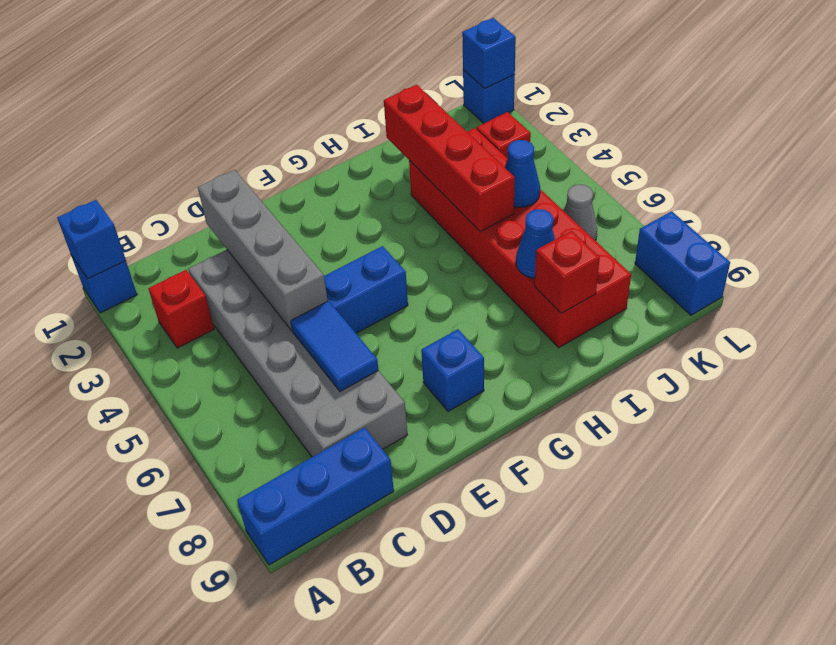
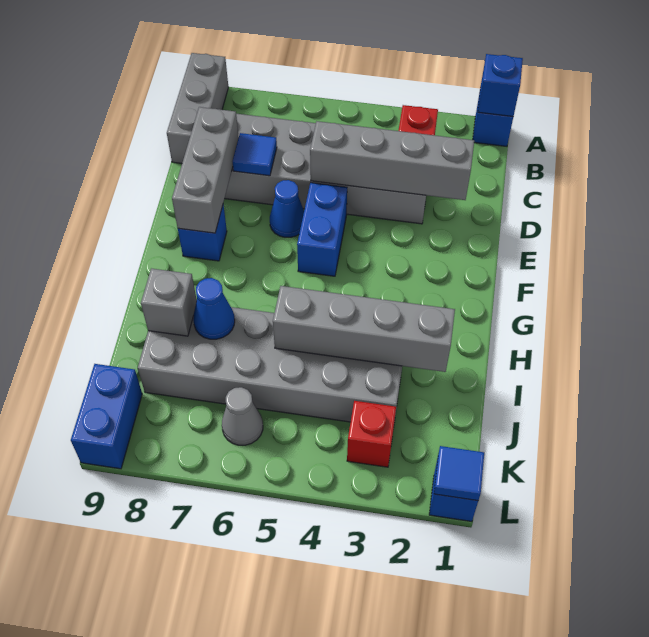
blue brick A9:C9 level 1 -> grey brick A9:C9 level 1
blue tile D6:D7 level 2 -> blue tile D7 level 2
none -> grey brick D8:F8 level 2
red brick I2:I5 level 2 -> grey brick I2:I5 level 2
red brick I3:J8 level 1 -> grey brick I3:J8 level 1
red brick I8 level 2 -> grey brick I8 level 2
blue cone J5 level 2 -> blue cone E6 level 1
blue brick L1 level 2 -> blue tile L1 level 2
blue brick L8:L9 level 1 -> blue brick K9:L9 level 1

